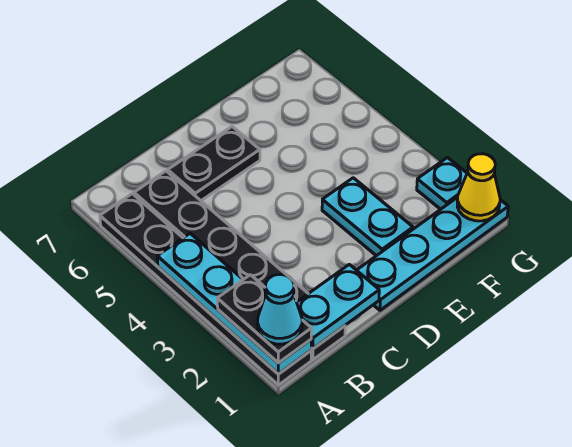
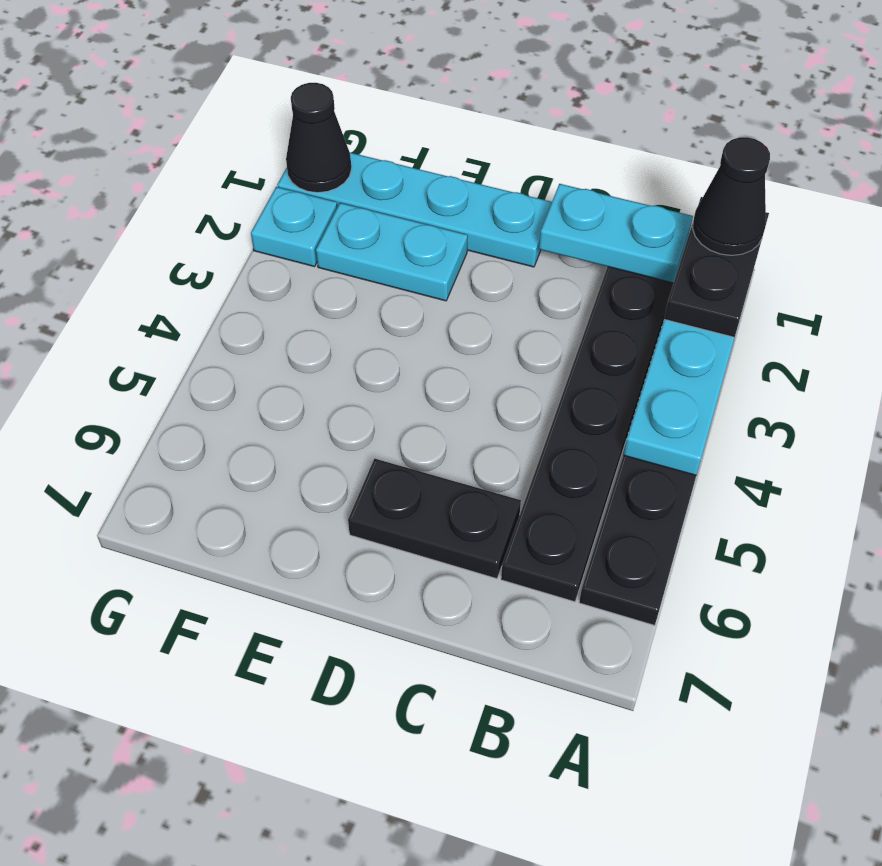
cyan cone A1 level 4 -> black cone A1 level 4
cyan plate E2:E3 level 1 -> cyan plate E2:F2 level 1
yellow cone G1 level 2 -> black cone G1 level 2

